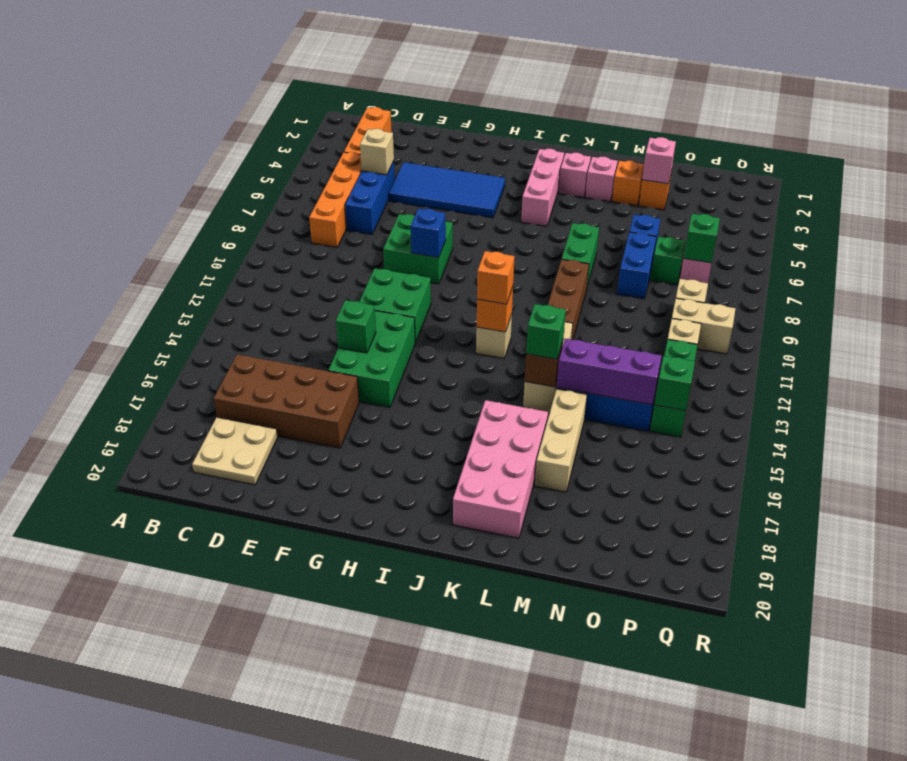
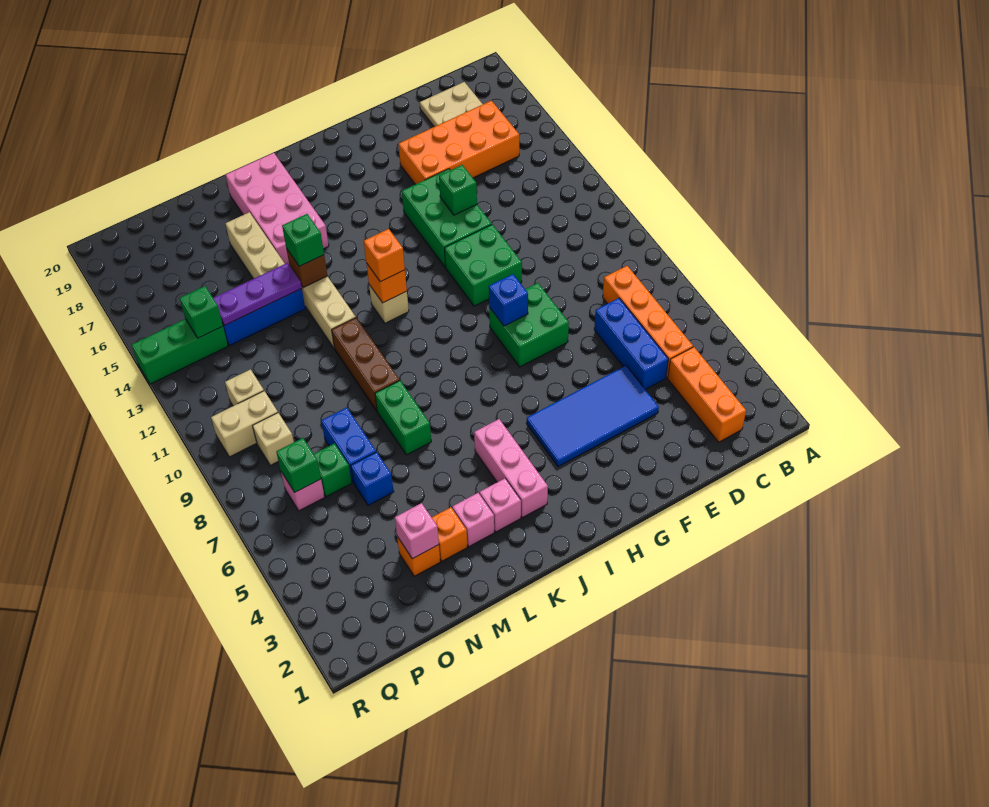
brown brick C16:F17 level 1 -> orange brick C16:F17 level 1
tan brick D5 level 2 -> none
purple brick M14:O14 level 2 -> purple plate M14:O14 level 2
green brick P12:P14 level 1 -> green brick P14:R14 level 1

